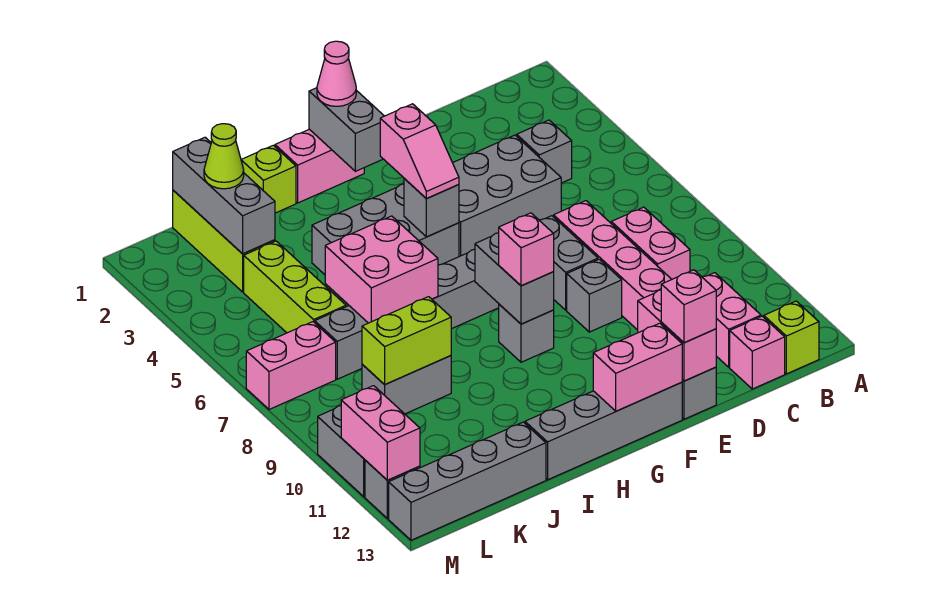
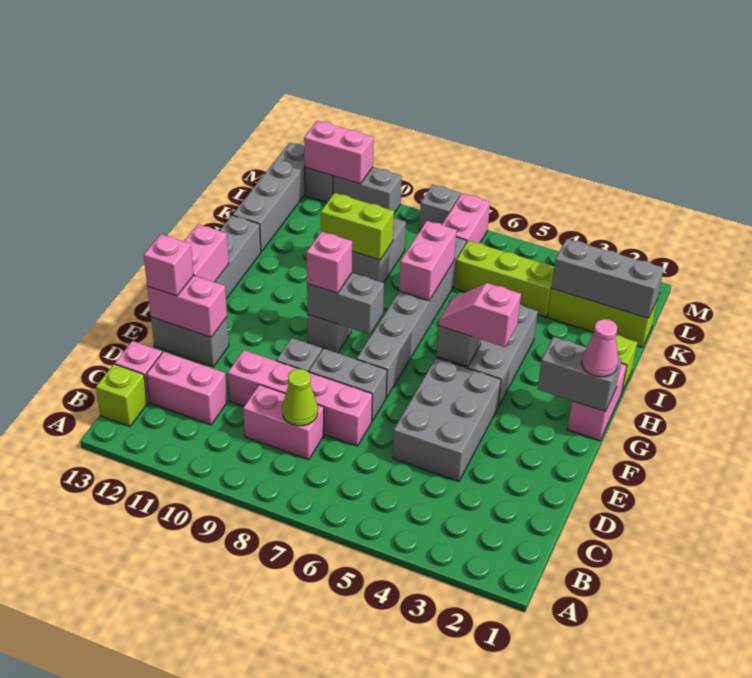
grey brick C4 level 1 -> grey brick M8 level 1
pink brick I6:J7 level 2 -> pink brick I7:J7 level 2
lime brick J9:K9 level 2 -> lime brick J9:J10 level 2
lime cone K2 level 3 -> lime cone C8 level 2

